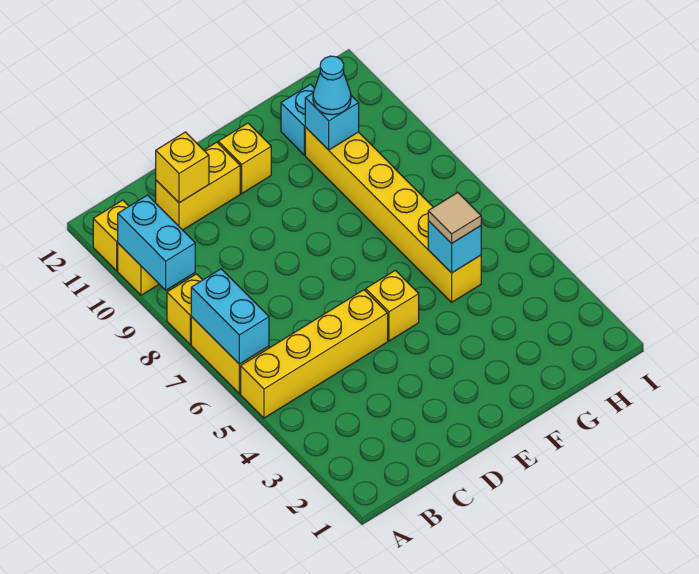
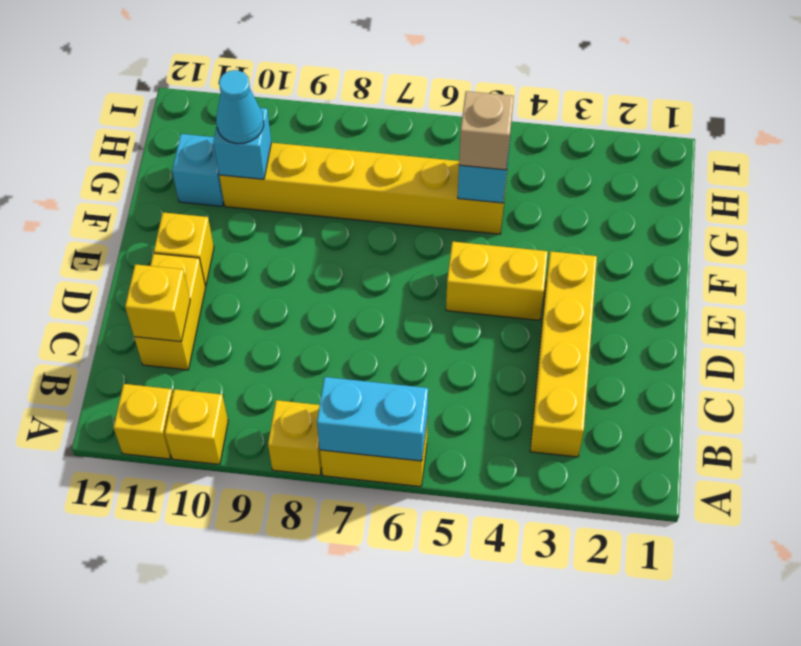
yellow brick A5:D5 level 1 -> yellow brick B3:E3 level 1
cyan brick A9:A10 level 2 -> none
yellow brick E5 level 1 -> yellow brick E4:E5 level 1
tan tile G5 level 3 -> tan brick G5 level 3

